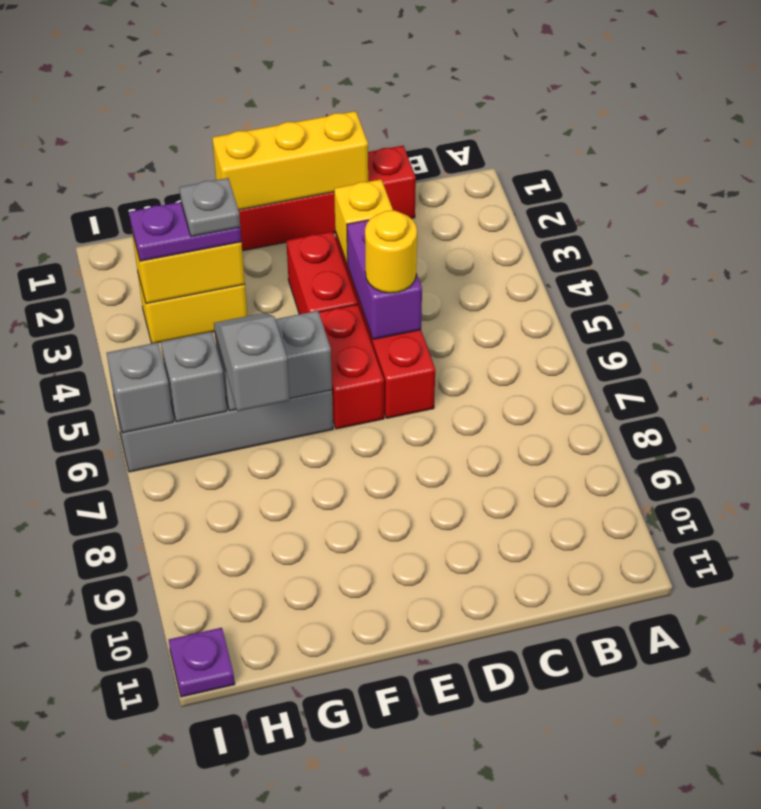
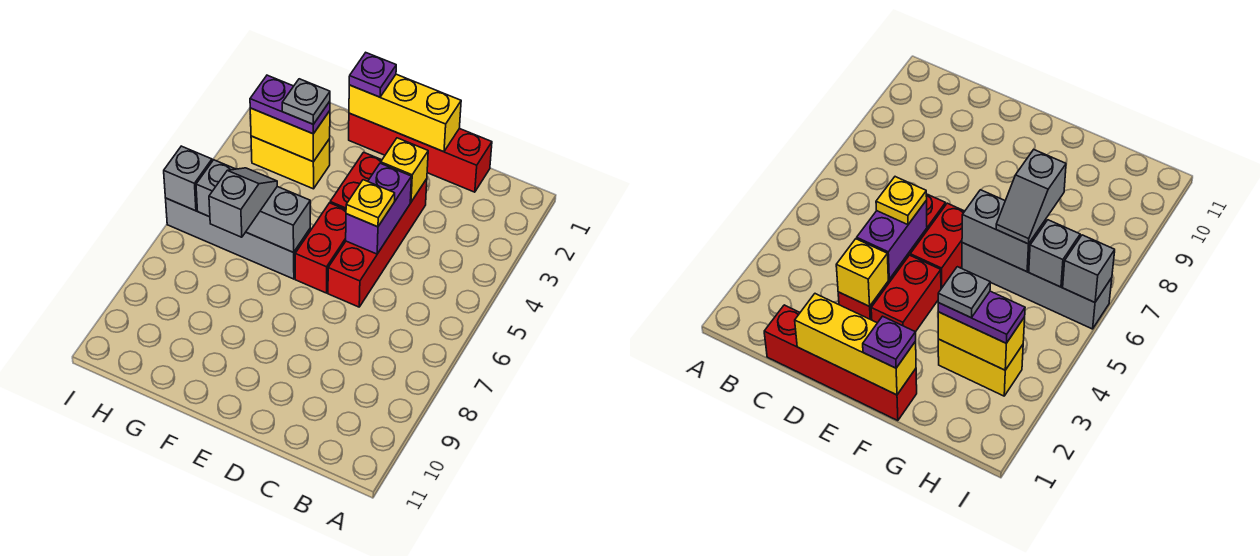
yellow round brick D5 level 3 -> yellow plate D5 level 3
purple plate I11 level 1 -> purple plate F1 level 3

